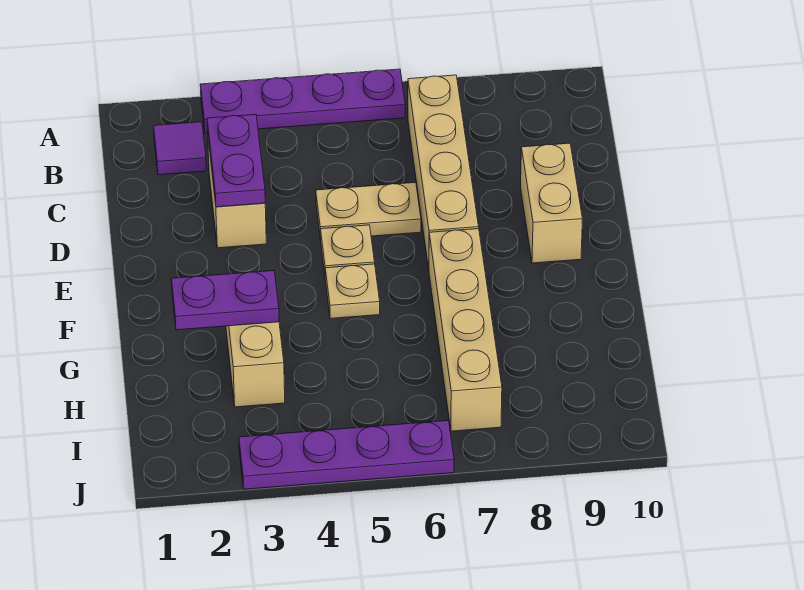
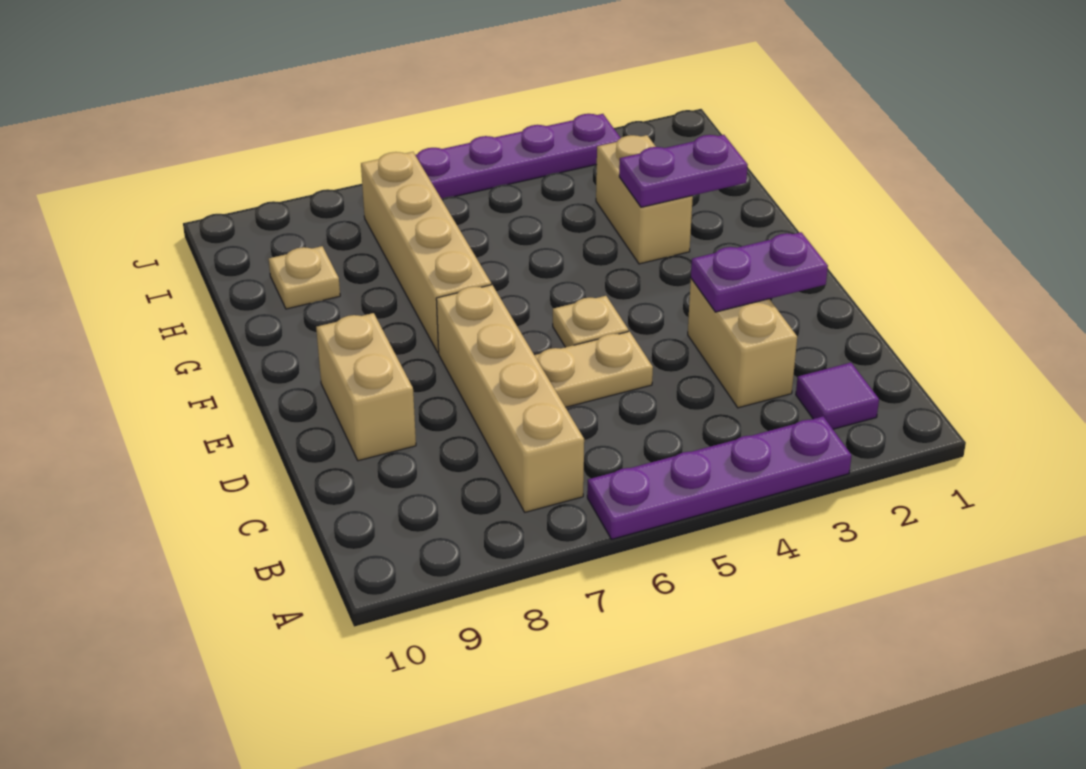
purple plate C3:D3 level 2 -> purple plate D2:D3 level 2
tan plate F5 level 1 -> tan plate H9 level 1

